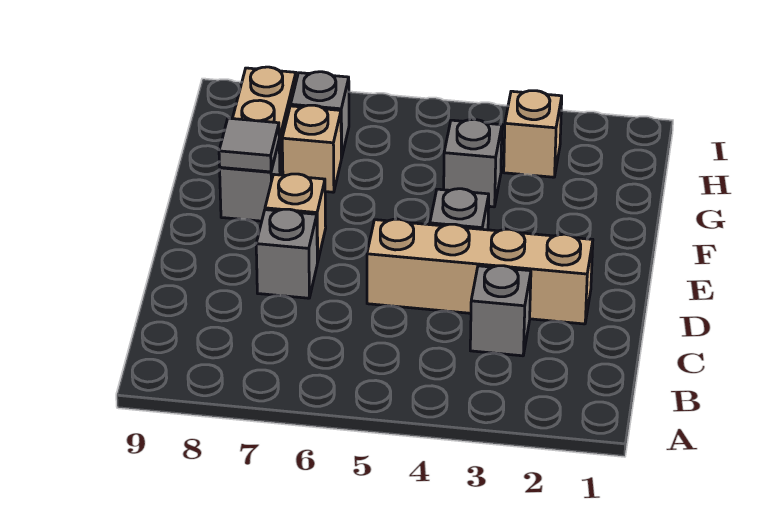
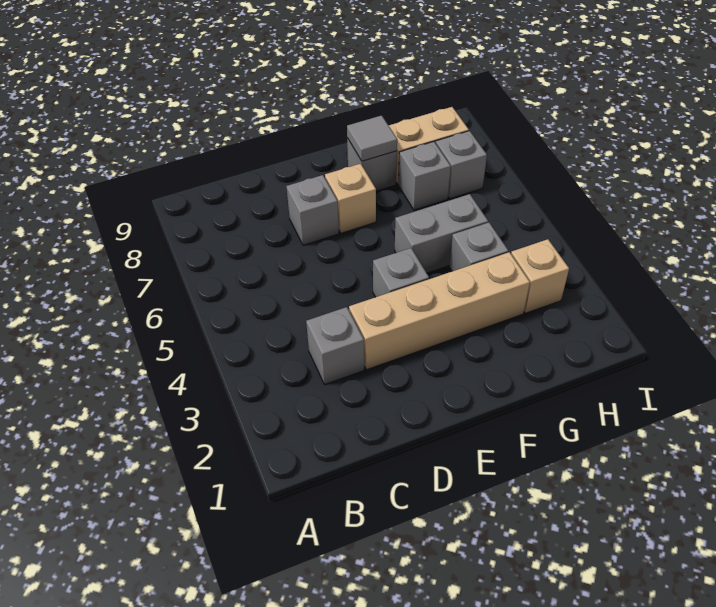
tan brick D2:D5 level 1 -> tan brick D3:G3 level 1
none -> grey brick F5:G5 level 1
tan brick G7 level 1 -> grey brick G7 level 1

